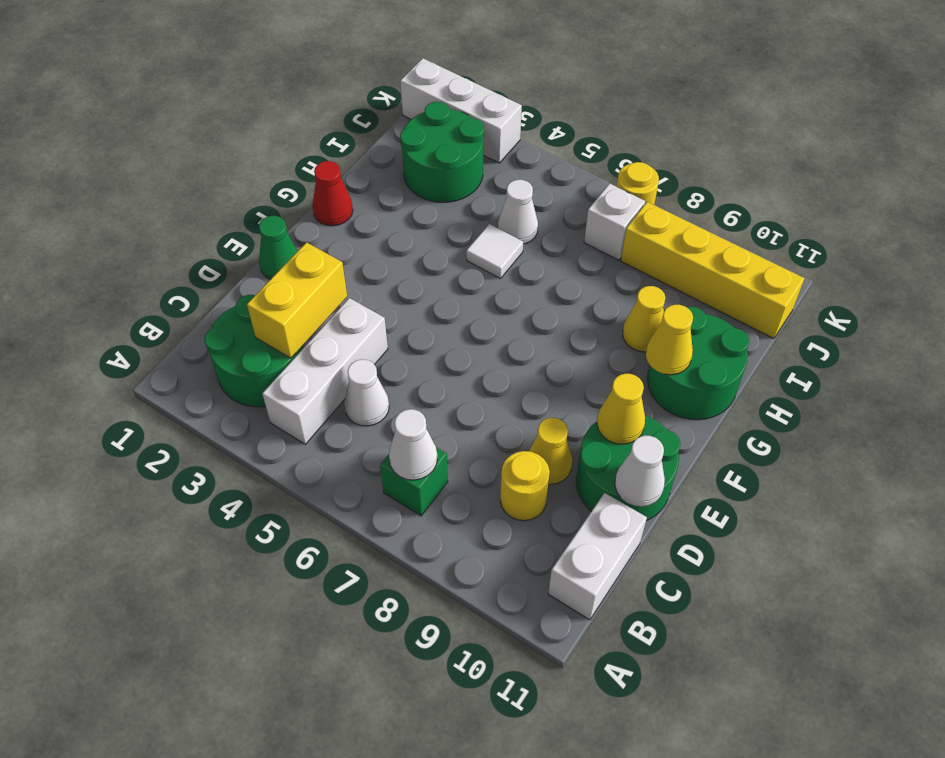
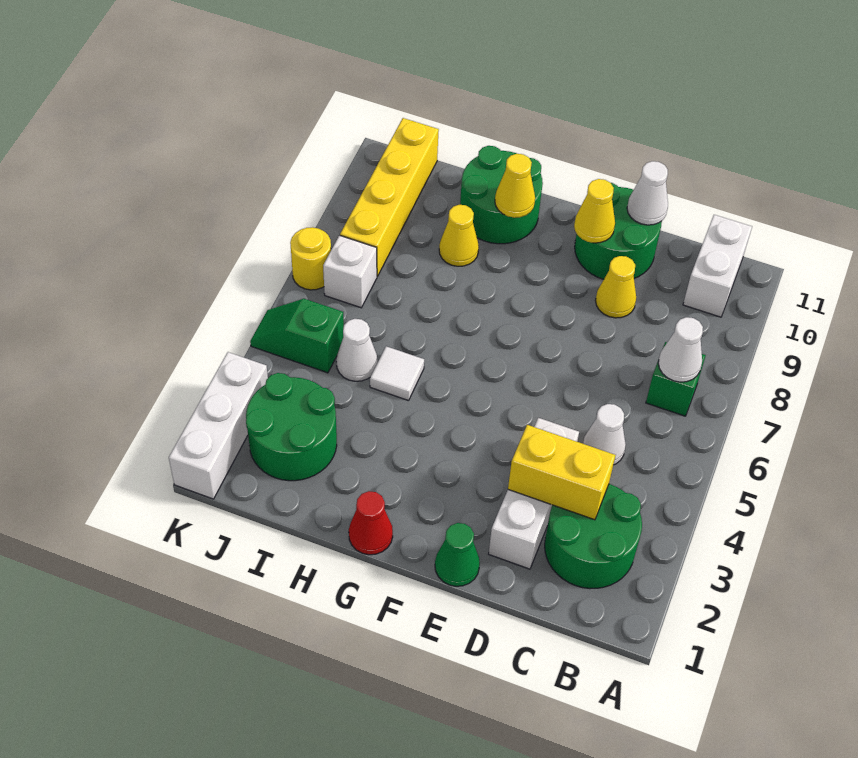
white brick B4:D4 level 1 -> white brick D2:D4 level 1
white brick B11:C11 level 1 -> white brick B10:B11 level 1
yellow round brick C9 level 1 -> none
none -> green slope J5:K5 level 1 top J

